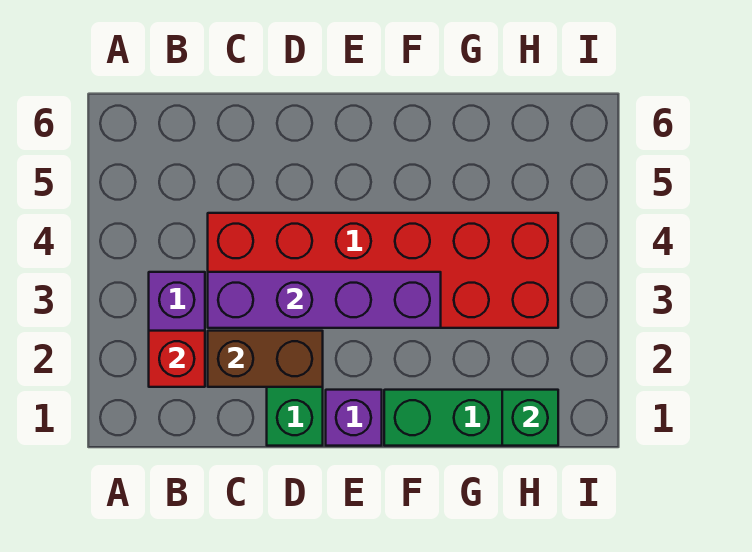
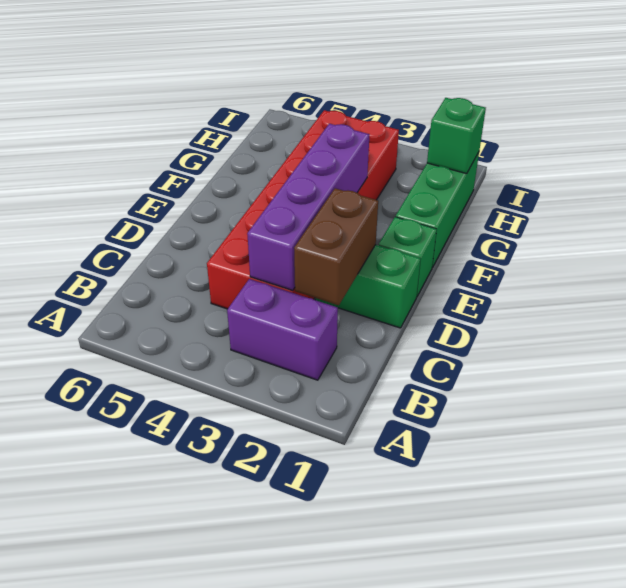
red brick B2 level 2 -> none
purple brick E1 level 1 -> green brick E1 level 1

